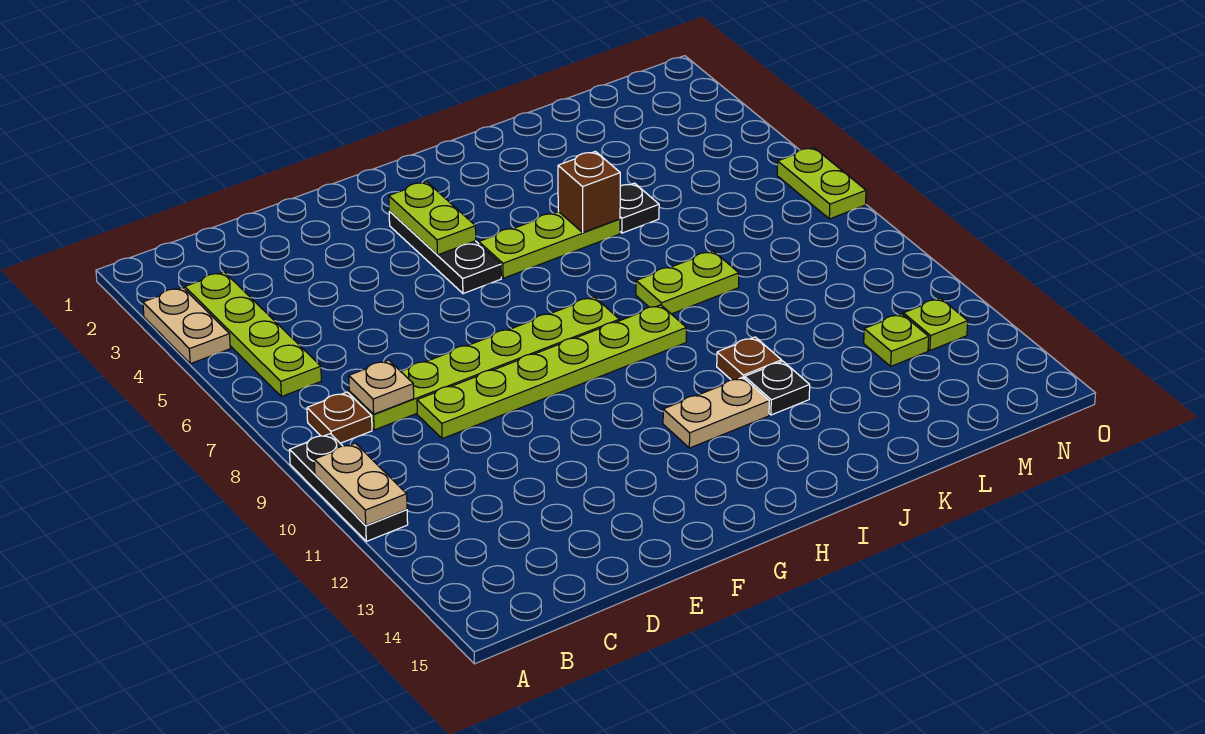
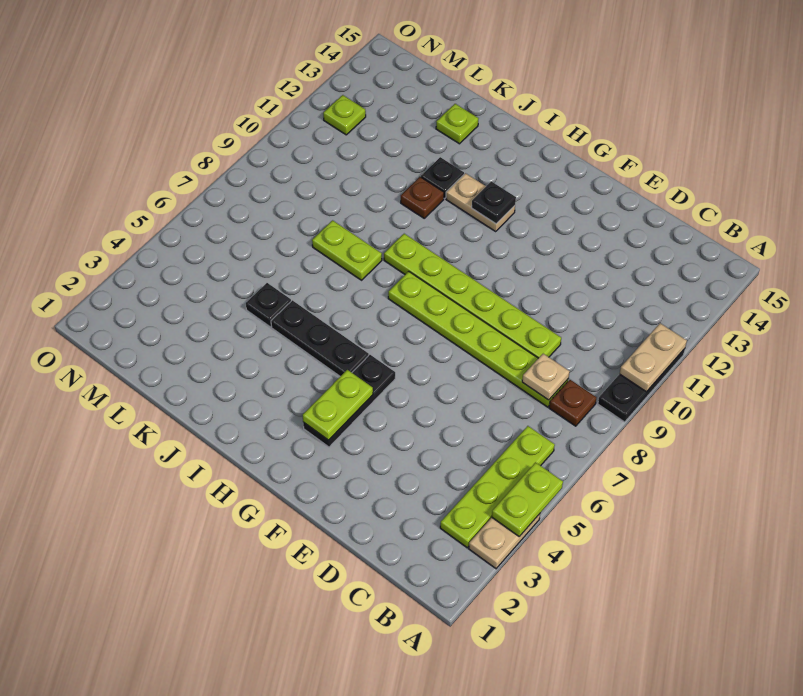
lime plate H5:J5 level 1 -> black plate H5:J5 level 1
none -> black plate H12 level 2
brown brick J5 level 2 -> none
lime plate M12 level 1 -> lime plate K14 level 1
lime plate O6:O7 level 1 -> lime plate A4:A5 level 2

